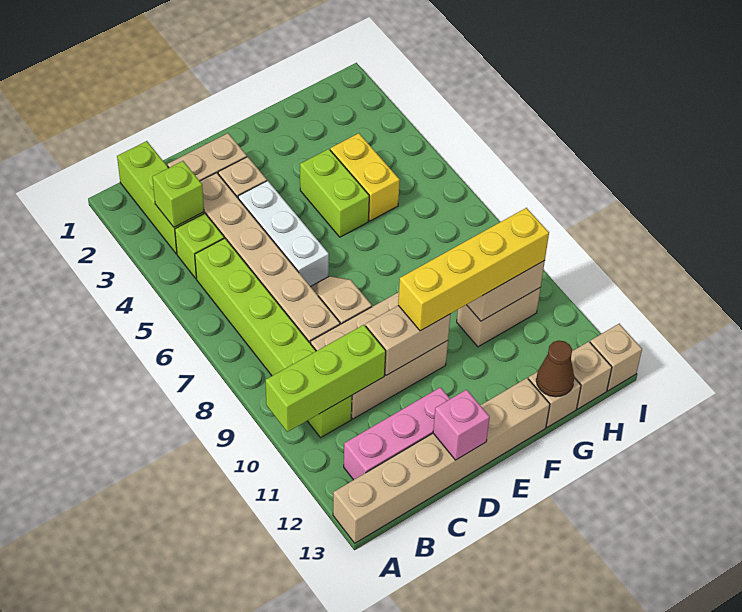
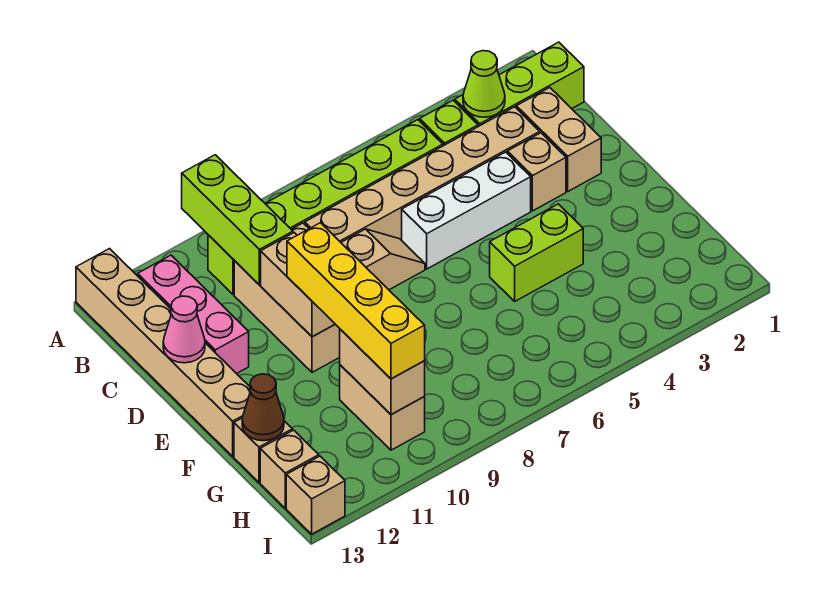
lime brick B3 level 2 -> lime cone B3 level 2
pink brick D13 level 2 -> pink cone D13 level 2
yellow brick G4:G5 level 1 -> none

